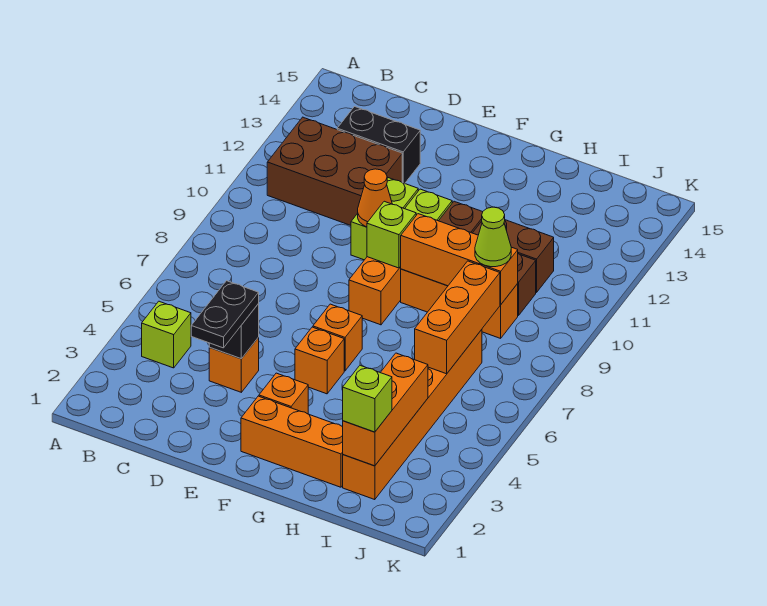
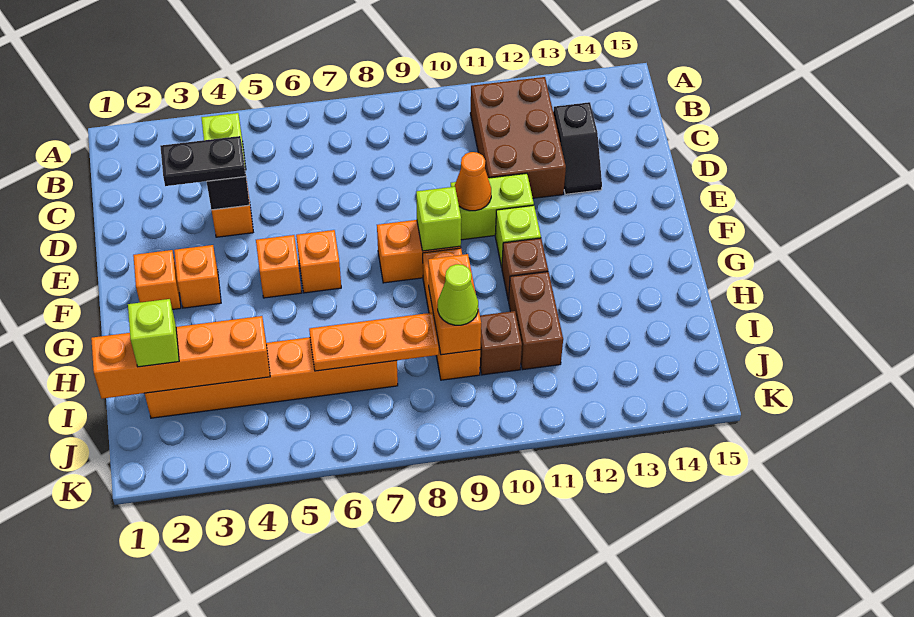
black brick C13:D13 level 1 -> black slope C13:D13 level 1 top C
orange brick F2:H2 level 1 -> orange brick F2 level 1
orange brick G9:I9 level 2 -> orange brick H9:I9 level 2
orange brick I2:I4 level 2 -> orange brick I1:I4 level 2
orange brick I6:I8 level 2 -> orange plate I6:I8 level 2

